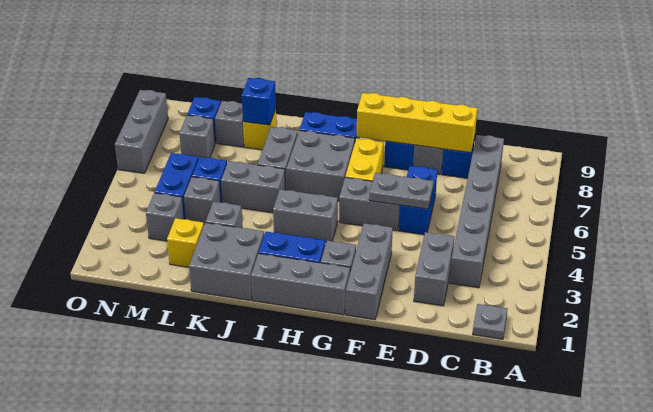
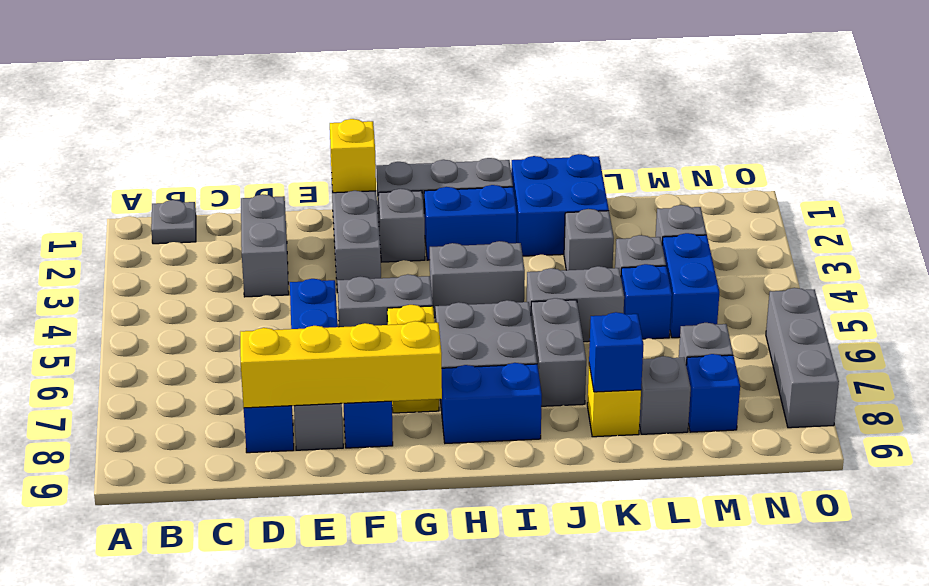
grey brick C3:C8 level 1 -> none
grey plate E5:F5 level 2 -> none
grey brick J1:K2 level 1 -> blue brick J1:K2 level 1
yellow brick L2 level 1 -> yellow brick F1 level 2

